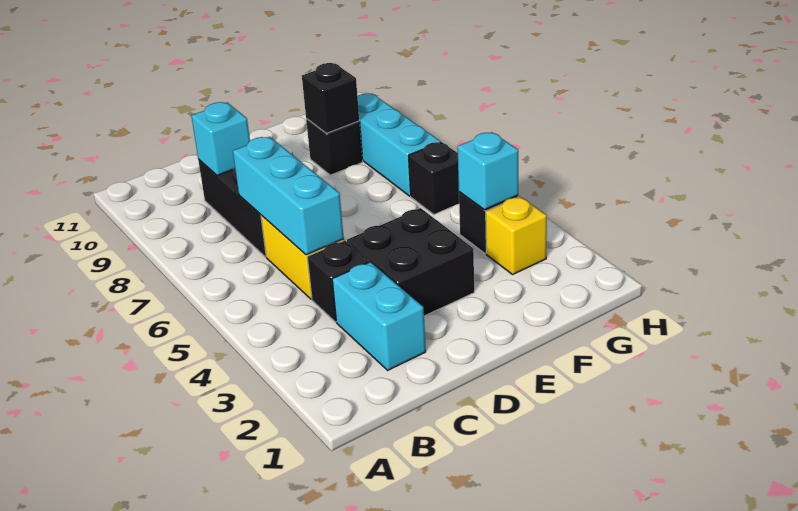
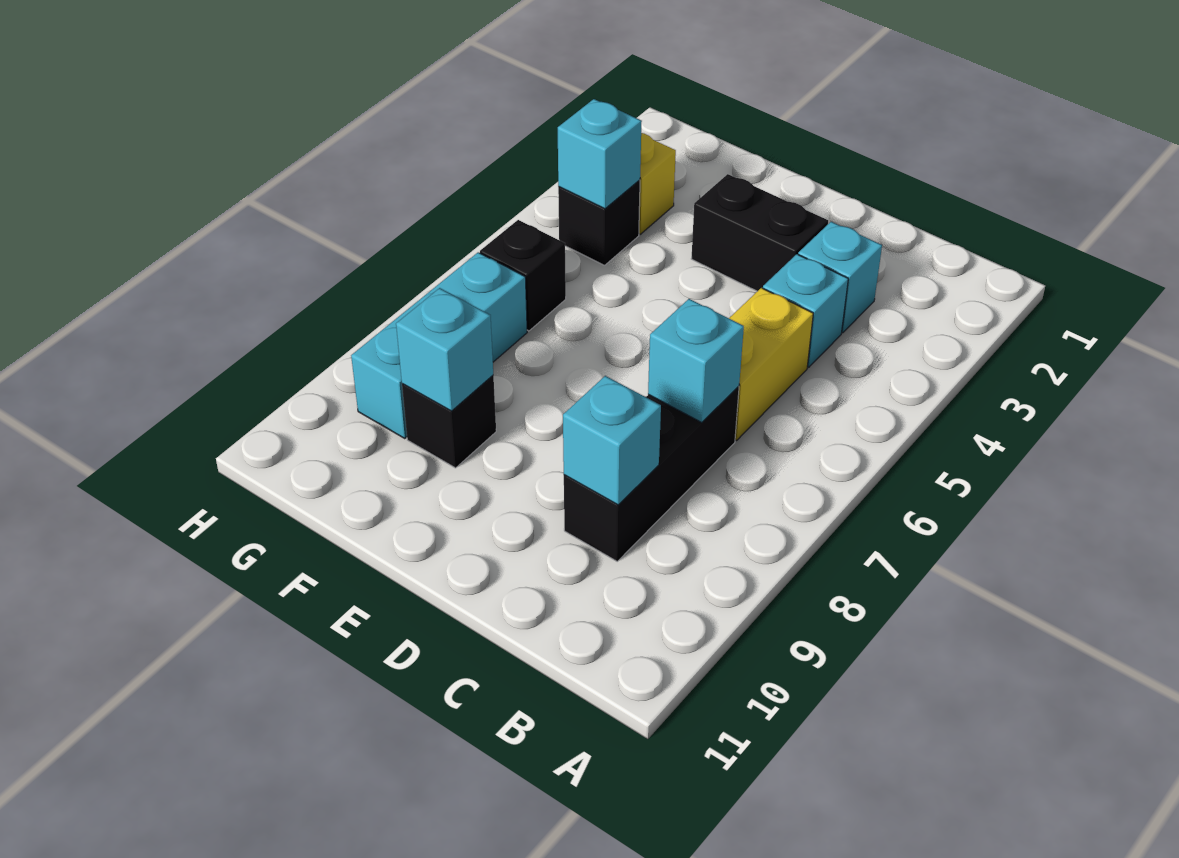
cyan brick C2:C3 level 1 -> cyan brick C3 level 1
black brick C4 level 1 -> cyan brick C4 level 1
cyan brick C5:C7 level 2 -> cyan brick C7 level 2
black brick D3:E4 level 1 -> black brick D3:E3 level 1
black brick F9 level 2 -> cyan brick F9 level 2

